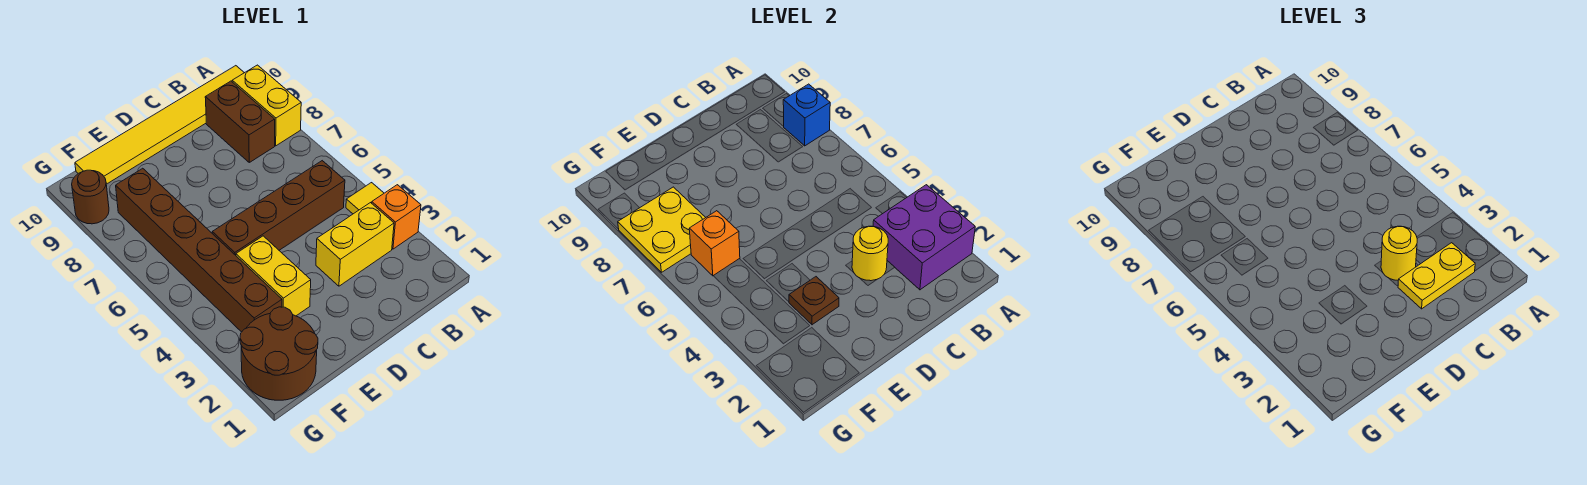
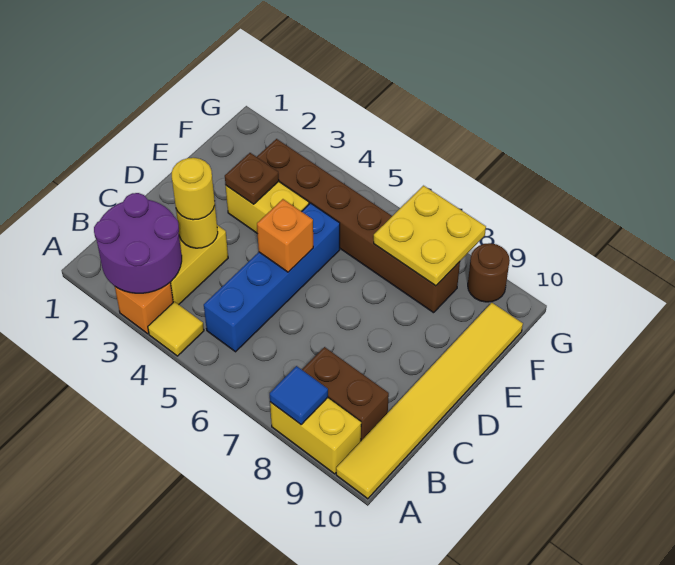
purple brick A2:B3 level 2 -> purple round brick A2:B3 level 2
blue brick A8 level 2 -> blue tile A8 level 2
yellow plate B2:C2 level 3 -> none
brown brick B5:E5 level 1 -> blue brick B5:E5 level 1
brown round brick F1:G2 level 1 -> none
orange brick F6 level 2 -> orange brick D5 level 2

